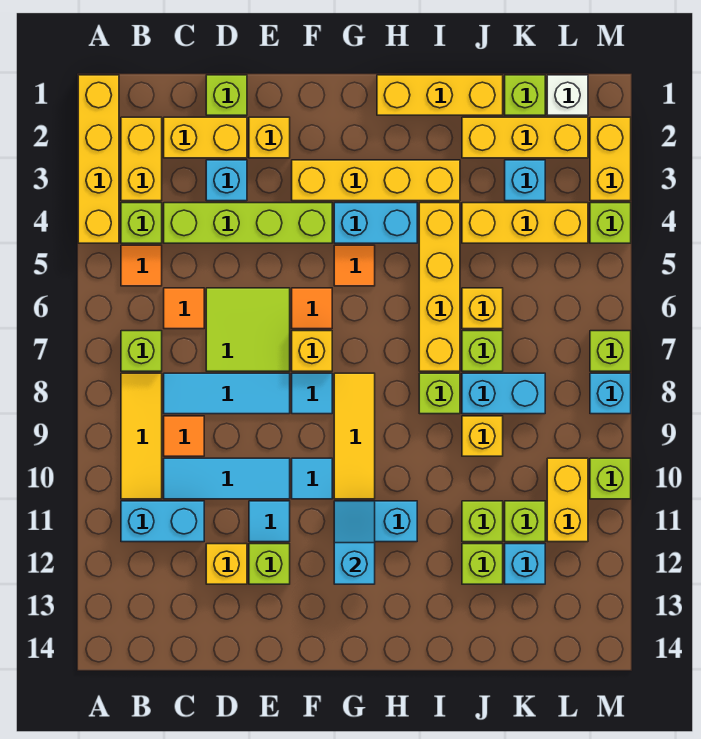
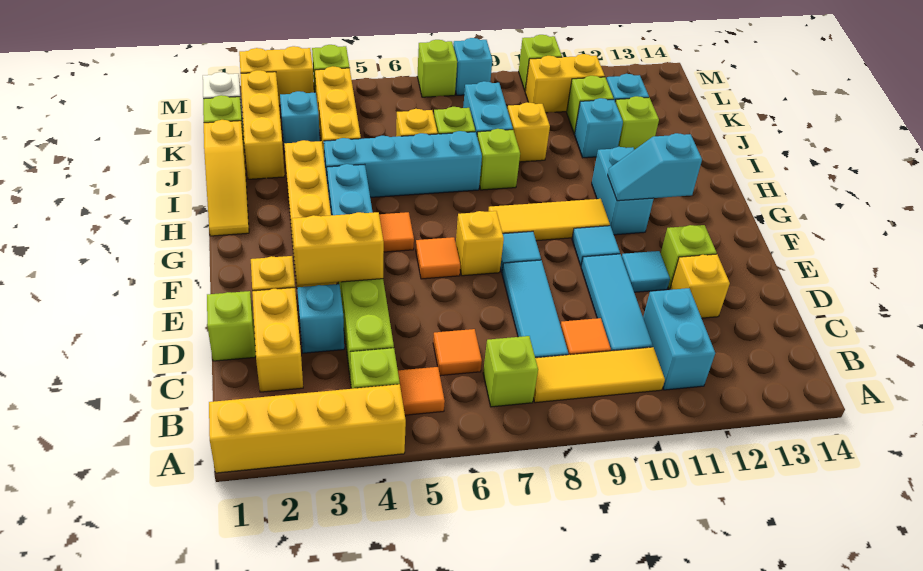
yellow brick B2:B3 level 1 -> yellow brick E3:E4 level 2
lime tile D6:E7 level 1 -> none
yellow brick H1:J1 level 1 -> yellow slope H1:J1 level 1 top J
yellow brick I4:I7 level 1 -> cyan brick I4:I7 level 1
lime brick J11 level 1 -> cyan brick J11 level 1

